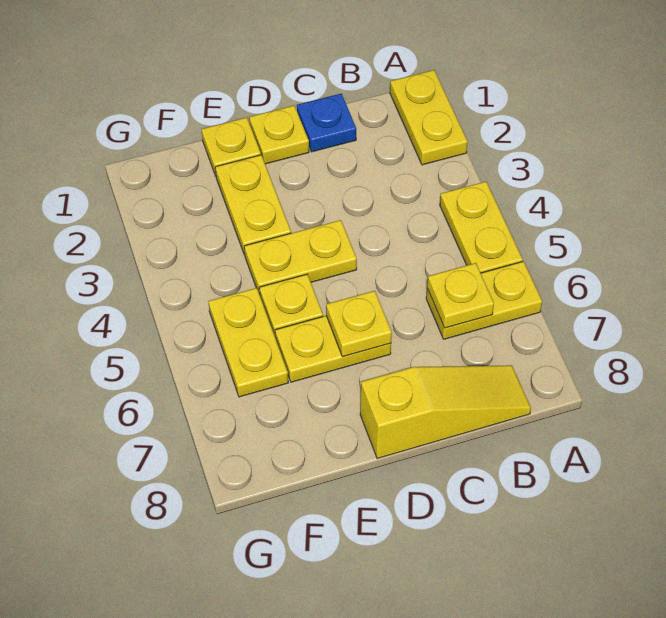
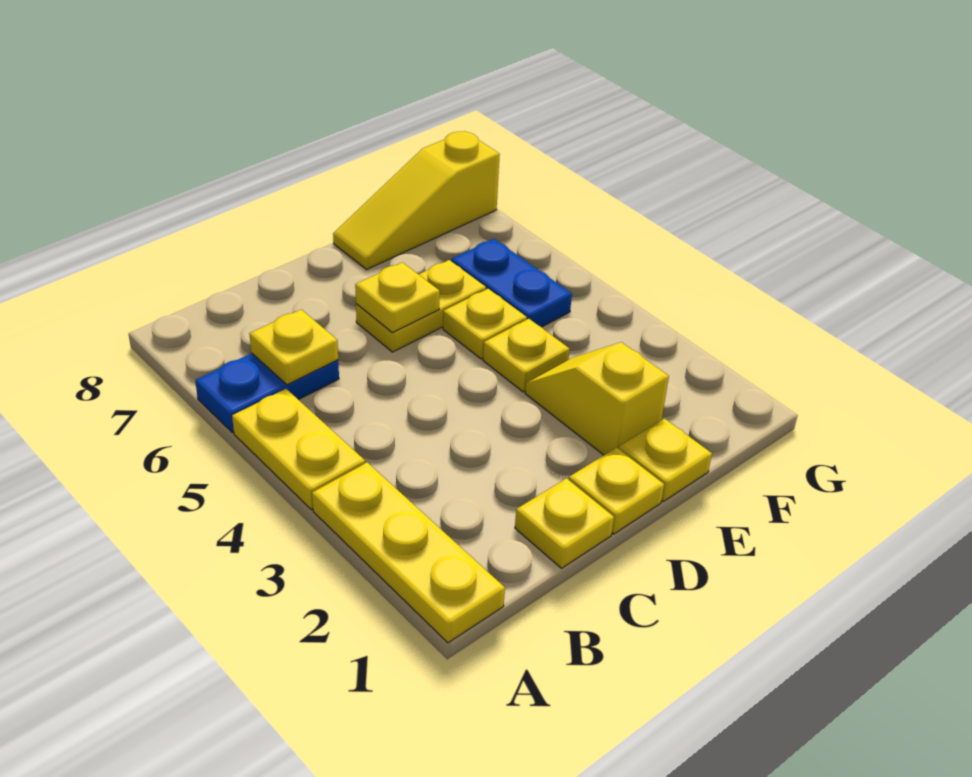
yellow plate A1:A2 level 1 -> yellow plate A1:A3 level 1
yellow plate A6:B6 level 1 -> blue plate A6:B6 level 1
yellow slope B8:D8 level 1 top D -> yellow slope E8:G8 level 1 top G
blue plate C1 level 1 -> yellow plate C1 level 1
yellow plate D4:E4 level 1 -> yellow plate E4 level 1
yellow plate E2:E3 level 1 -> yellow slope E2:E3 level 1 top 2
yellow plate F5:F6 level 1 -> blue plate F5:F6 level 1

